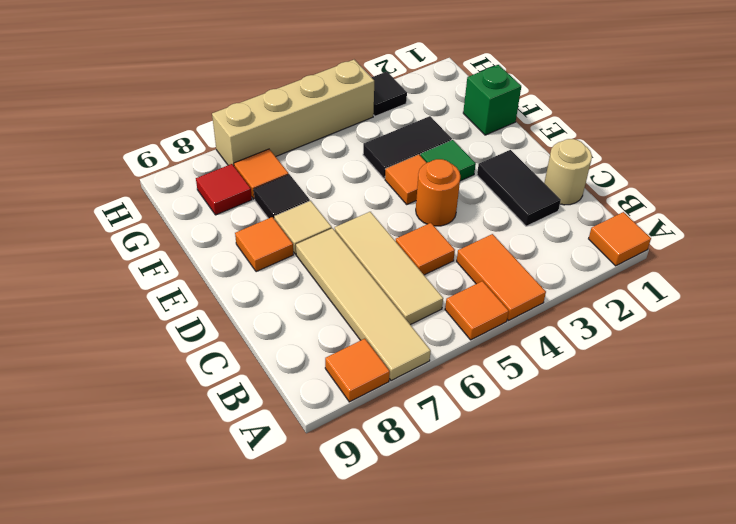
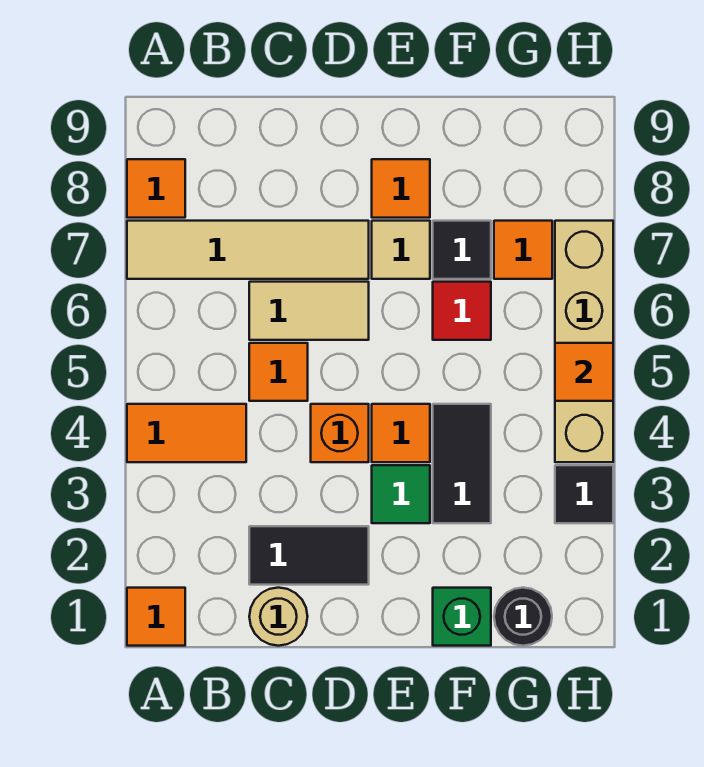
orange tile A5 level 1 -> orange tile H5 level 2
tan tile B6:D6 level 1 -> tan tile C6:D6 level 1
orange round brick D4 level 1 -> orange brick D4 level 1
none -> black round brick G1 level 1
red tile G8 level 1 -> red tile F6 level 1

